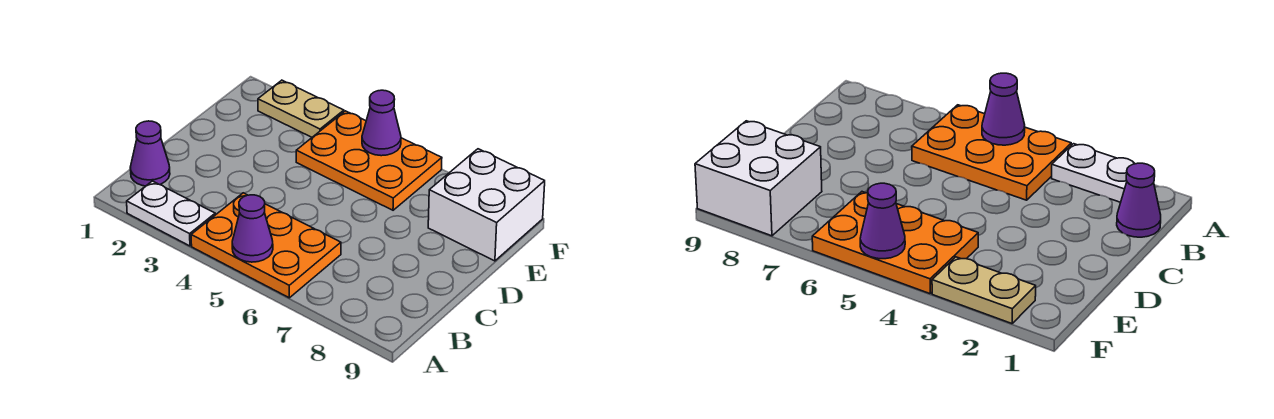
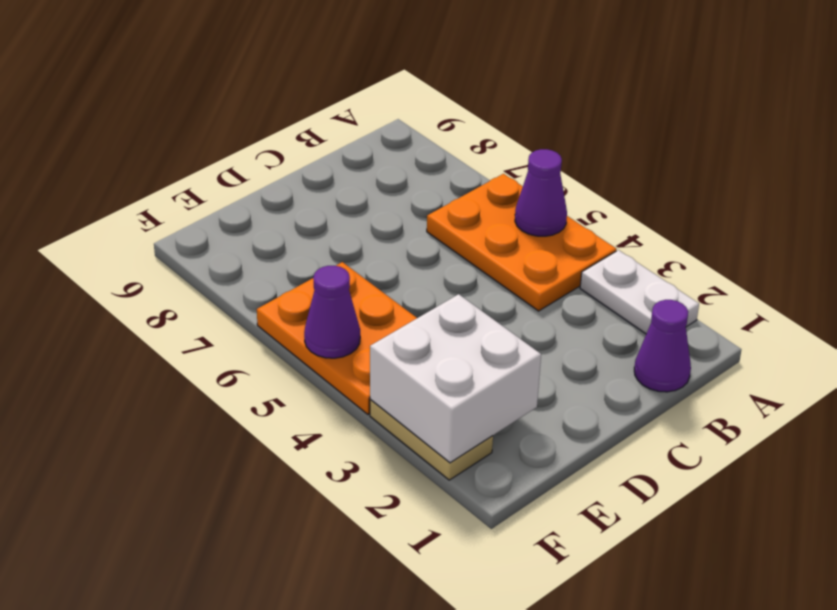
white brick E8:F9 level 1 -> white brick E2:F3 level 2

